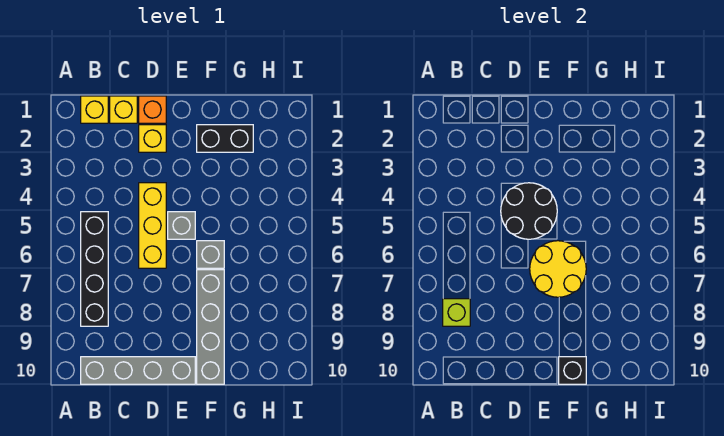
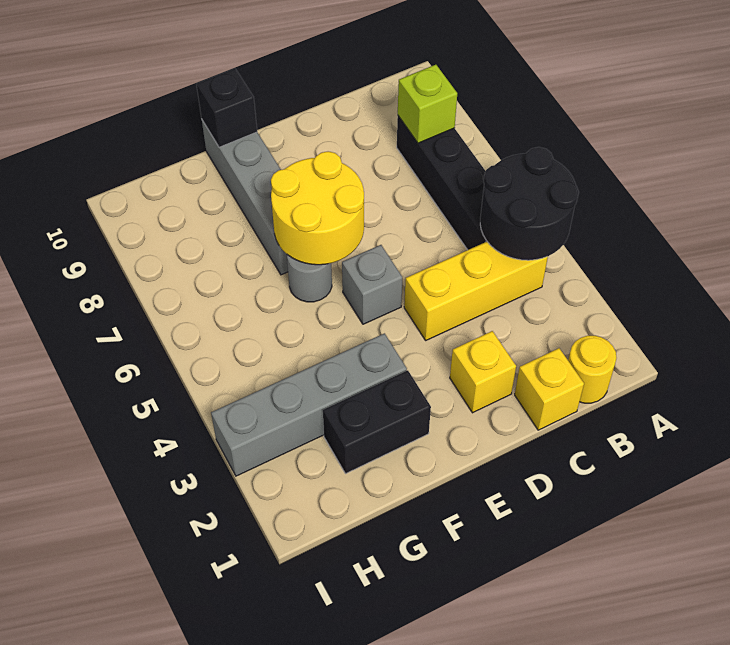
yellow brick B1 level 1 -> yellow round brick B1 level 1
grey brick B10:E10 level 1 -> grey brick F3:I3 level 1
orange brick D1 level 1 -> none
yellow brick D4:D6 level 1 -> yellow brick B4:D4 level 1
black round brick D4:E5 level 2 -> black round brick A4:B5 level 2
grey brick F6 level 1 -> grey round brick F6 level 1

